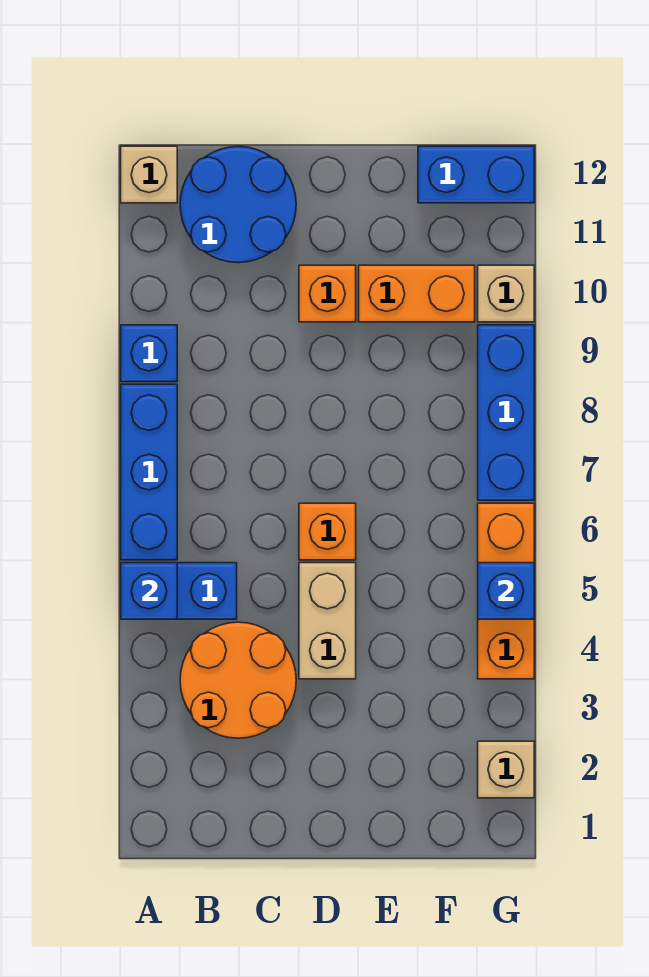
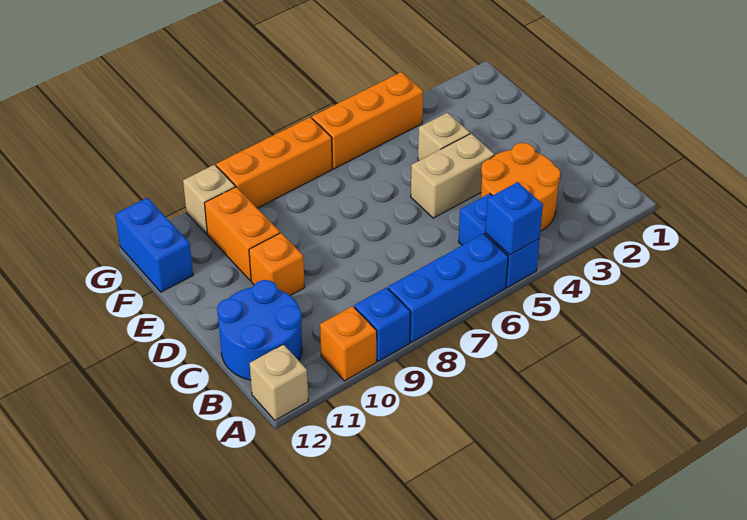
orange brick D6 level 1 -> orange brick A10 level 1
tan brick G2 level 1 -> tan brick E4 level 1
blue brick G5 level 2 -> none
blue brick G7:G9 level 1 -> orange brick G7:G9 level 1

